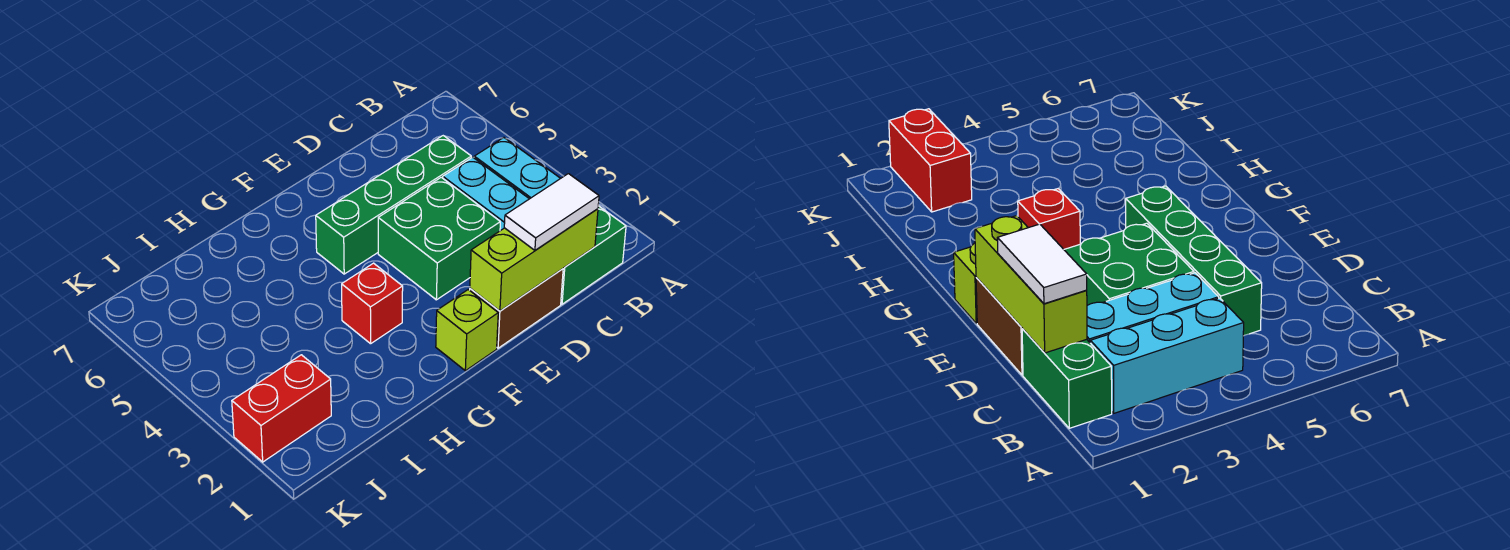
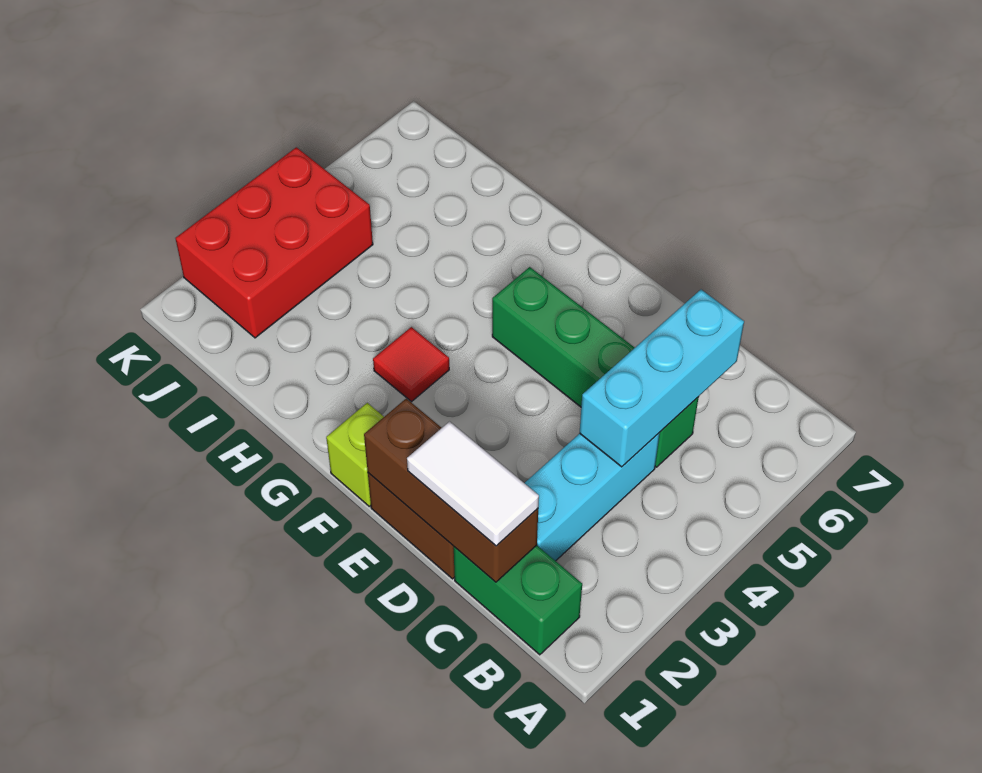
cyan brick B2:B4 level 1 -> cyan brick C4:C6 level 2
lime brick C1:E1 level 2 -> brown brick C1:E1 level 2
green brick D3:E4 level 1 -> none
red brick G3 level 1 -> red tile G3 level 1
red brick J2:K2 level 1 -> red brick J2:K4 level 1

